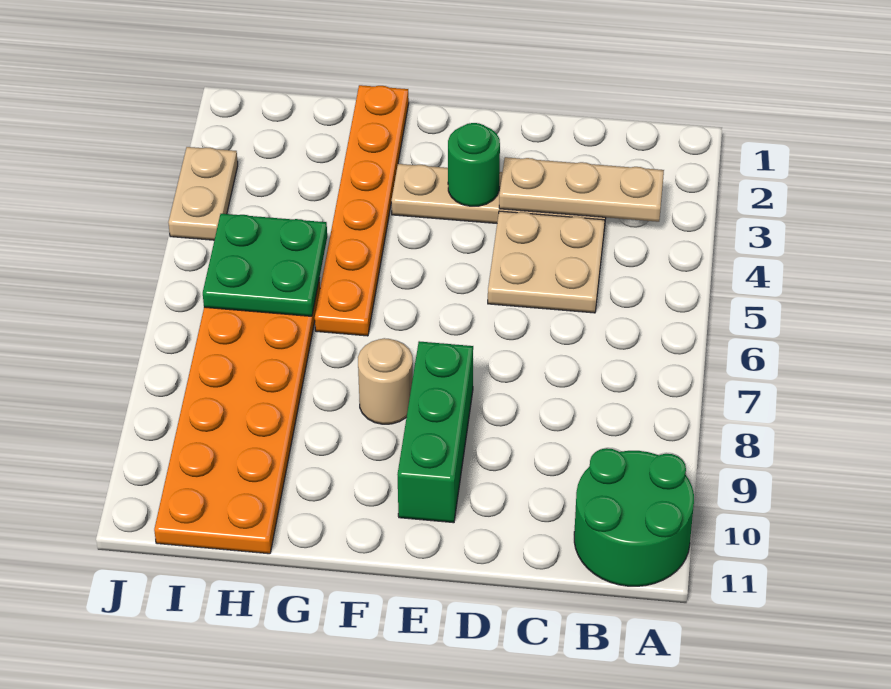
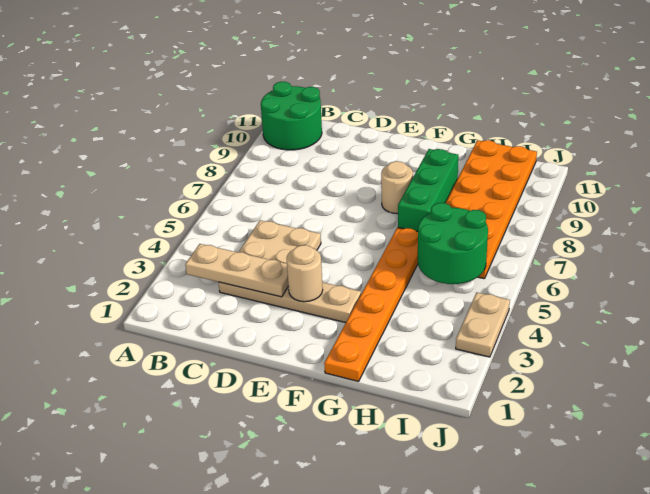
green round brick E3 level 2 -> tan round brick E3 level 2
green brick E8:E10 level 1 -> green brick G7:G9 level 1
green plate H5:I6 level 2 -> green round brick H5:I6 level 2

